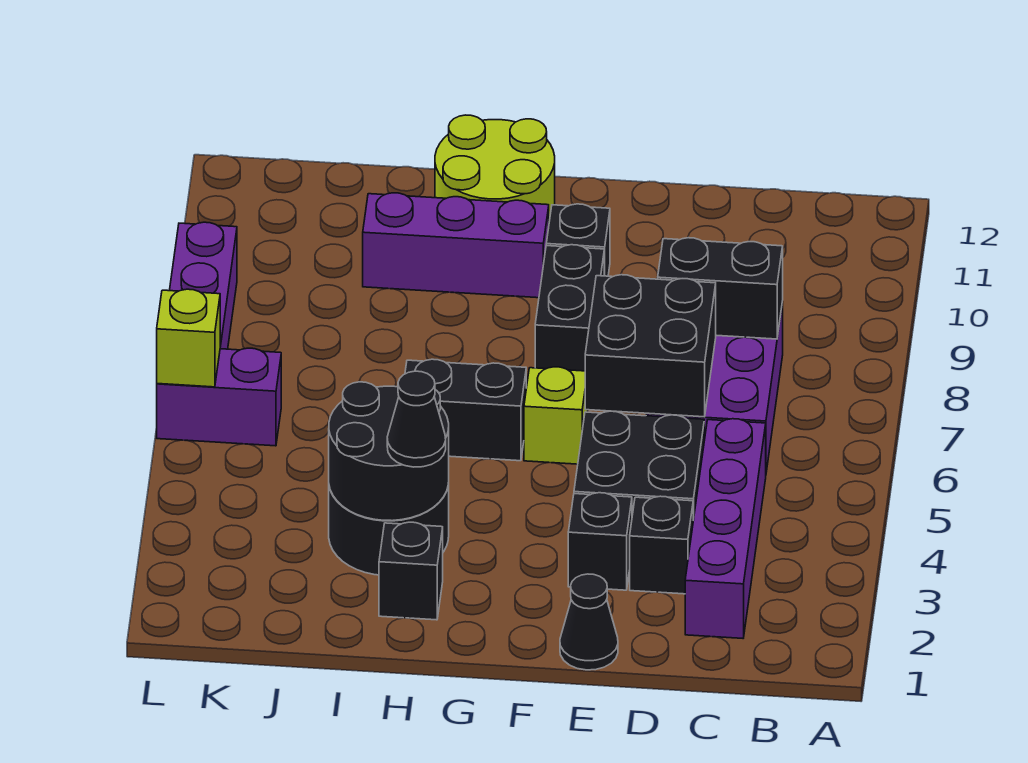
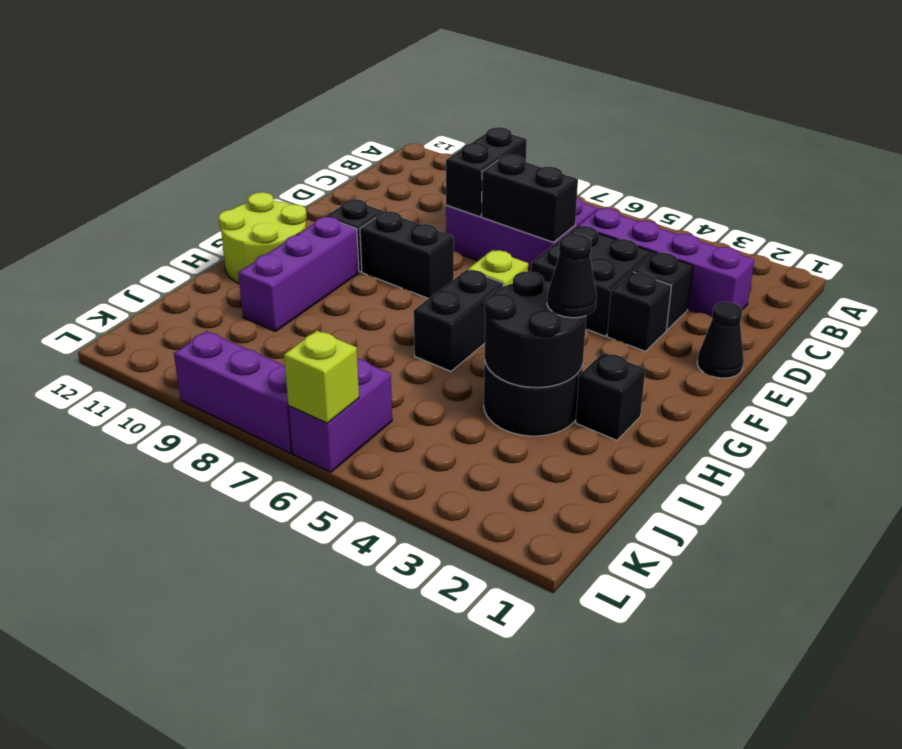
black brick D6:E7 level 2 -> black brick D6:D7 level 2

